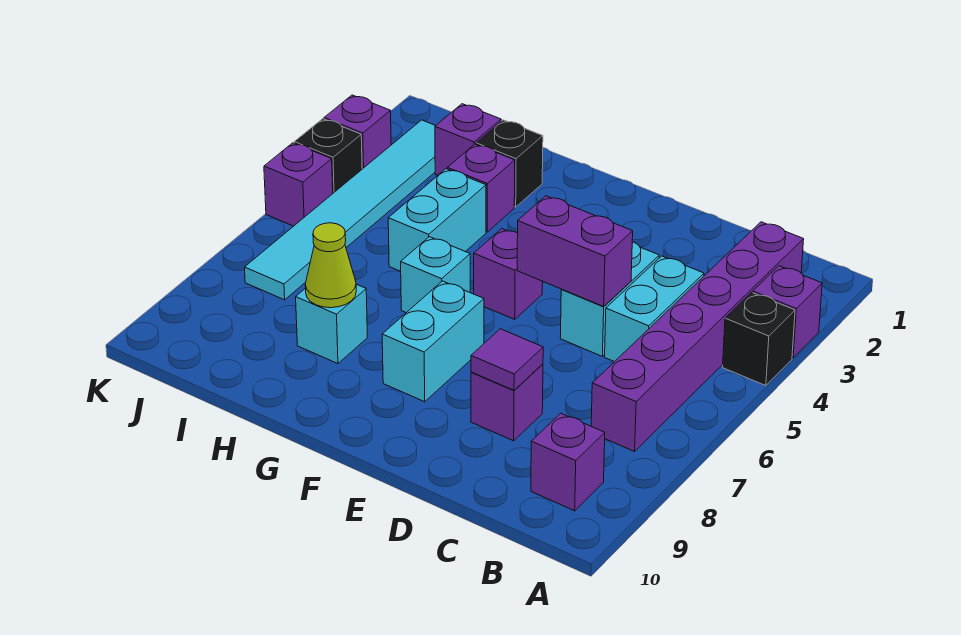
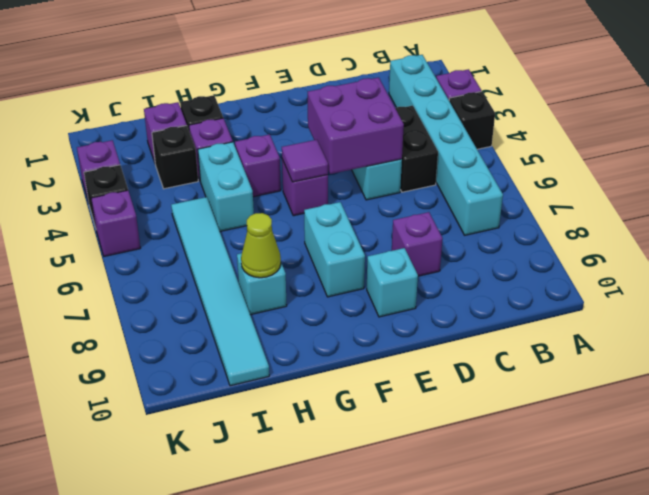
purple brick B2:B7 level 1 -> cyan brick B2:B7 level 1
purple brick B9 level 1 -> purple brick G4 level 1
cyan brick C4:C5 level 1 -> black brick C4:C5 level 1
purple brick D5:E5 level 2 -> purple brick D4:E5 level 2
purple tile D8 level 2 -> purple tile F5 level 2
cyan brick G6 level 1 -> cyan brick E9 level 1
none -> black brick I3 level 1
cyan tile J2:J7 level 1 -> cyan tile I5:I10 level 1

